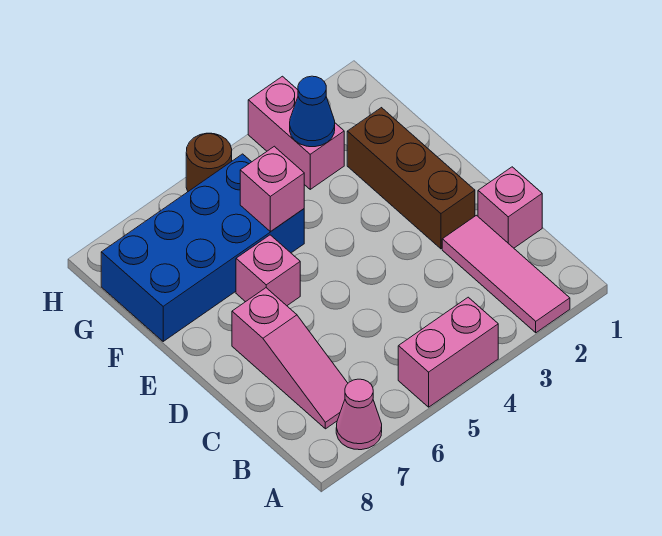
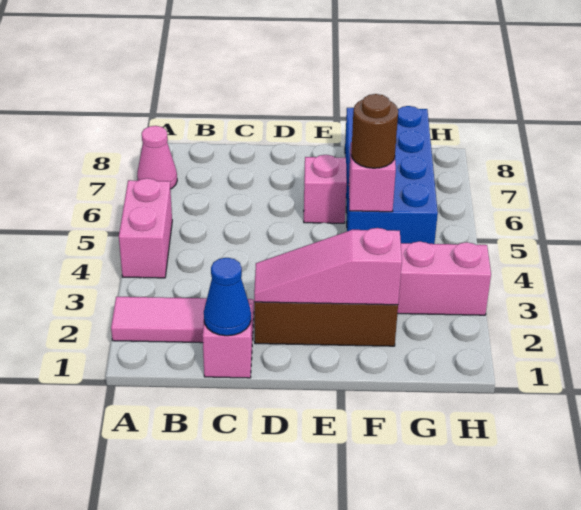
pink slope B7:D7 level 1 top D -> pink slope D2:F2 level 2 top F
blue cone G3 level 2 -> blue cone C1 level 2
brown round brick H5 level 1 -> brown round brick F5 level 3

